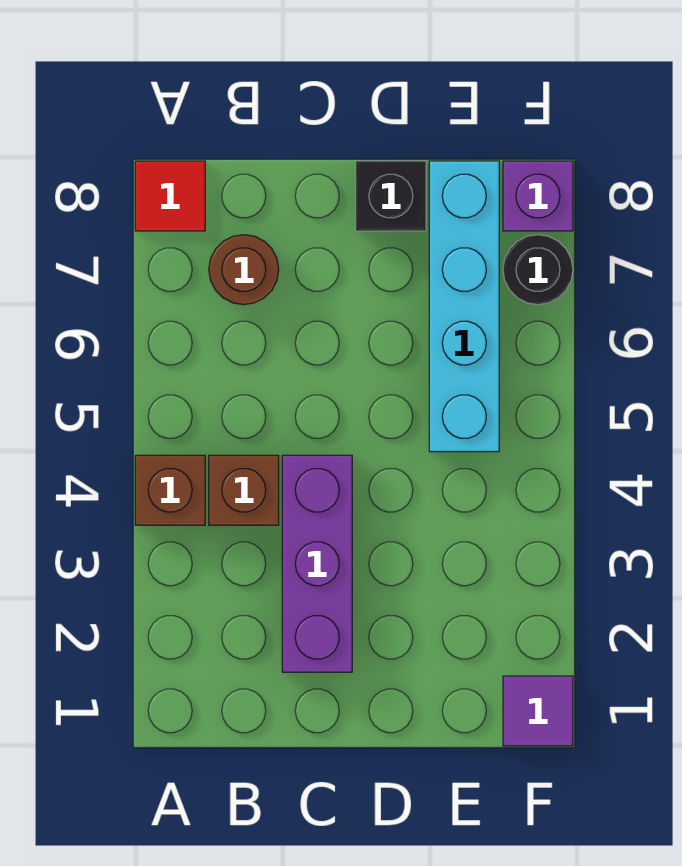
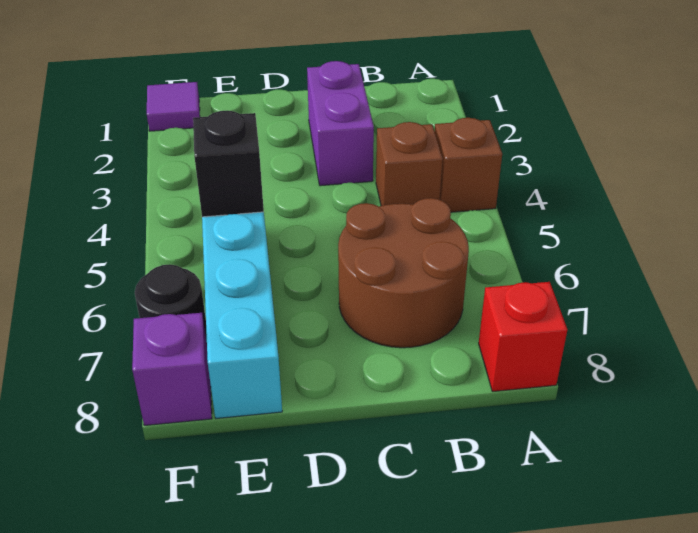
red tile A8 level 1 -> red brick A8 level 1
brown round brick B7 level 1 -> brown round brick B6:C7 level 1
purple brick C2:C4 level 1 -> purple brick C2:C3 level 1
black brick D8 level 1 -> black brick E5 level 2

